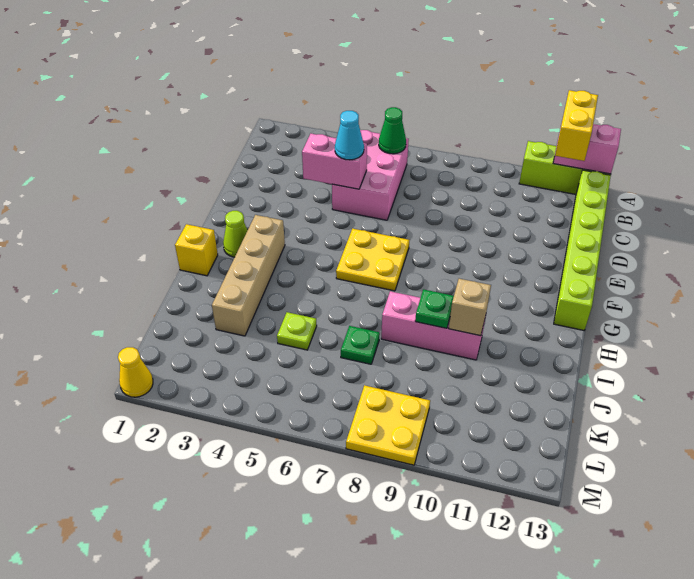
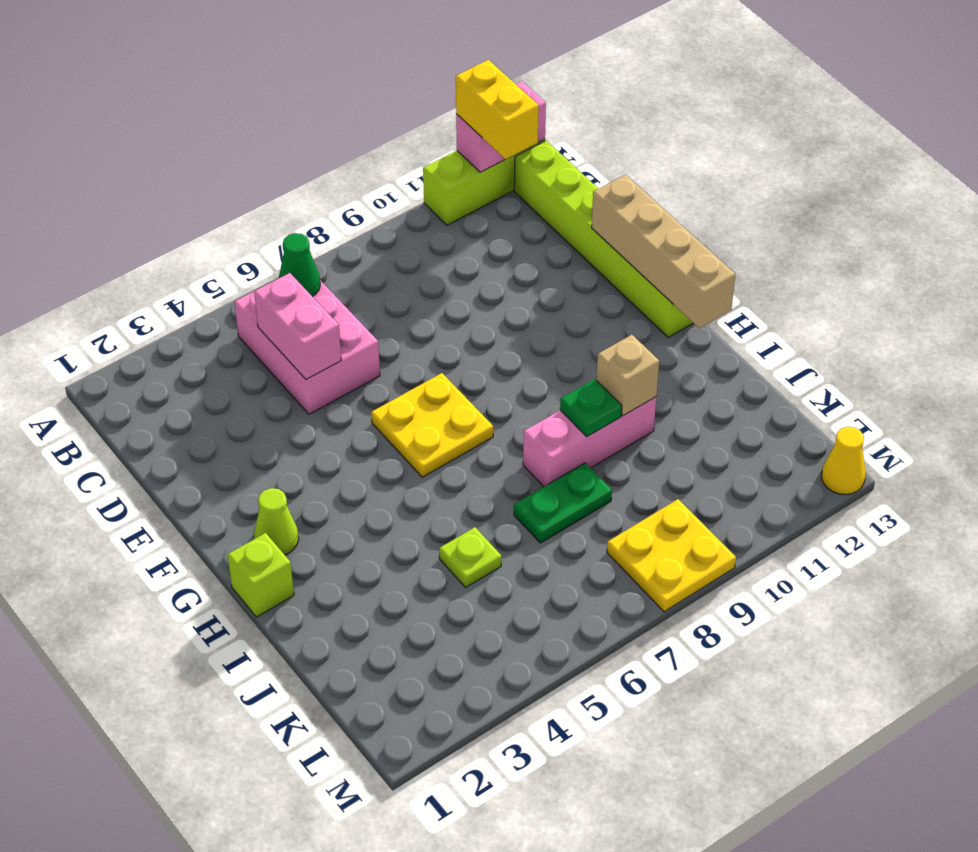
pink brick D4:D5 level 2 -> pink brick C5:D5 level 2
cyan cone D5 level 3 -> none
tan brick G3:J3 level 1 -> tan brick E13:H13 level 2
yellow brick H1 level 1 -> lime brick H1 level 1
green plate J7 level 1 -> green plate J7:J8 level 1
yellow cone M1 level 1 -> yellow cone M13 level 1

